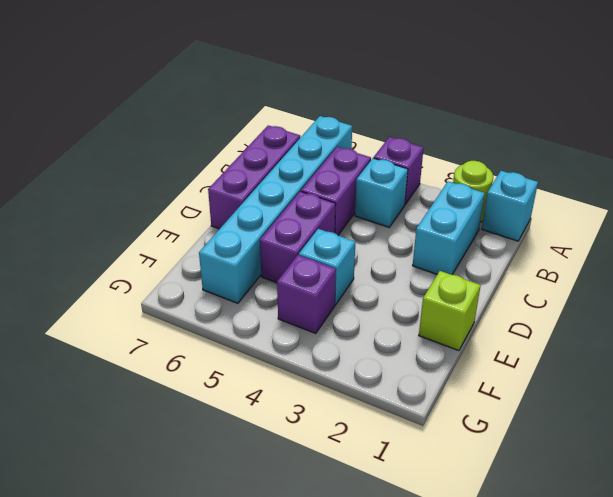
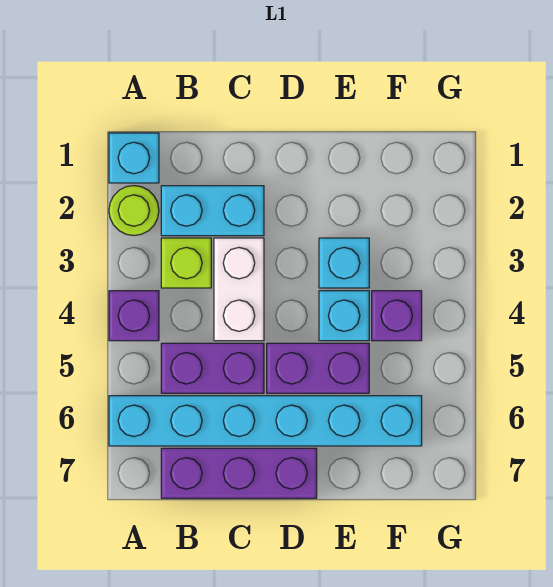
cyan brick B4 level 1 -> cyan brick E3 level 1
none -> white brick C3:C4 level 1
lime brick E1 level 1 -> lime brick B3 level 1

